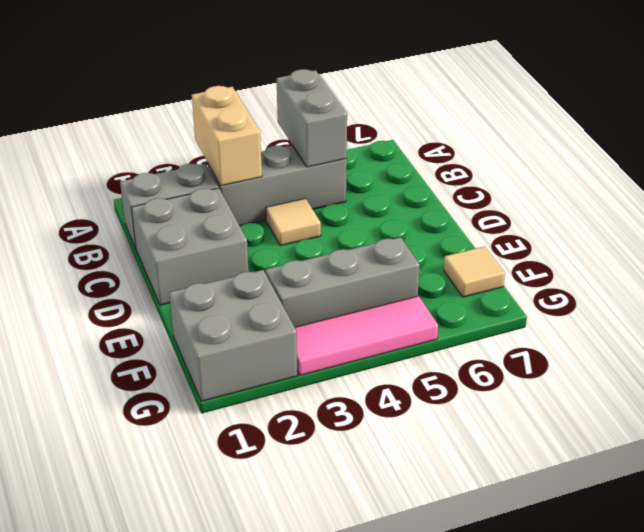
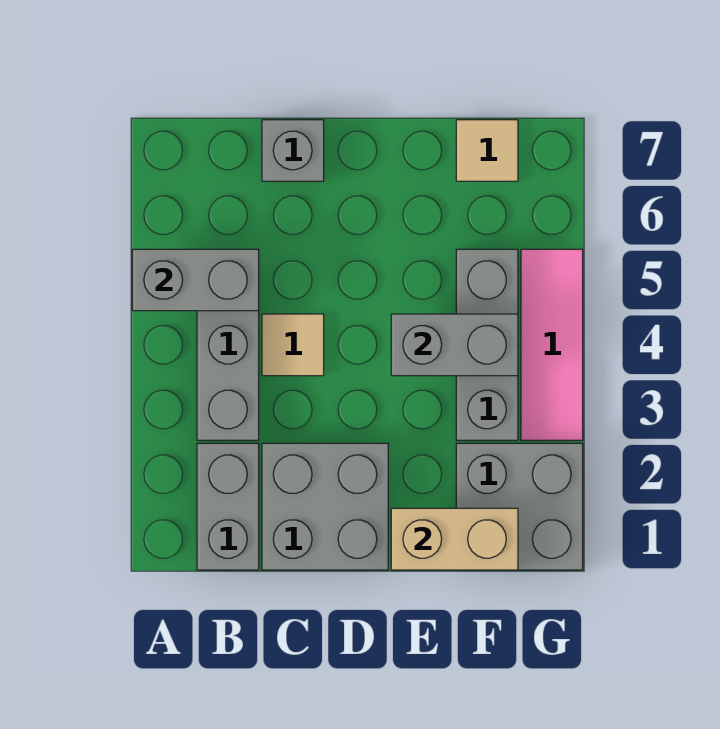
tan brick A3:B3 level 2 -> tan brick E1:F1 level 2
none -> grey brick C7 level 1
none -> grey brick E4:F4 level 2

